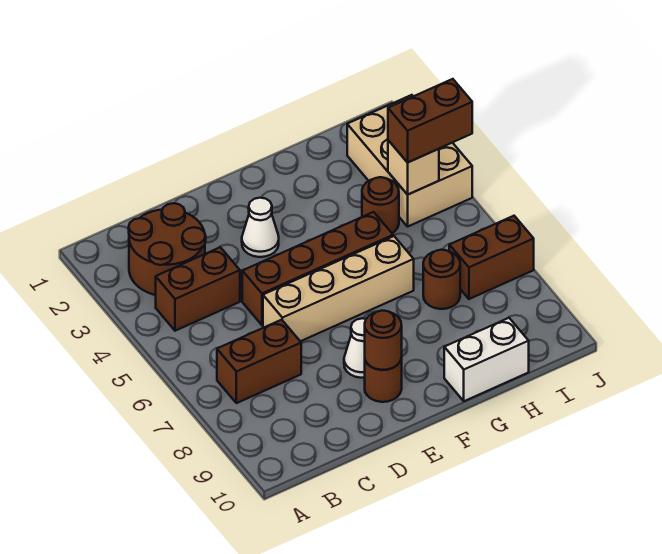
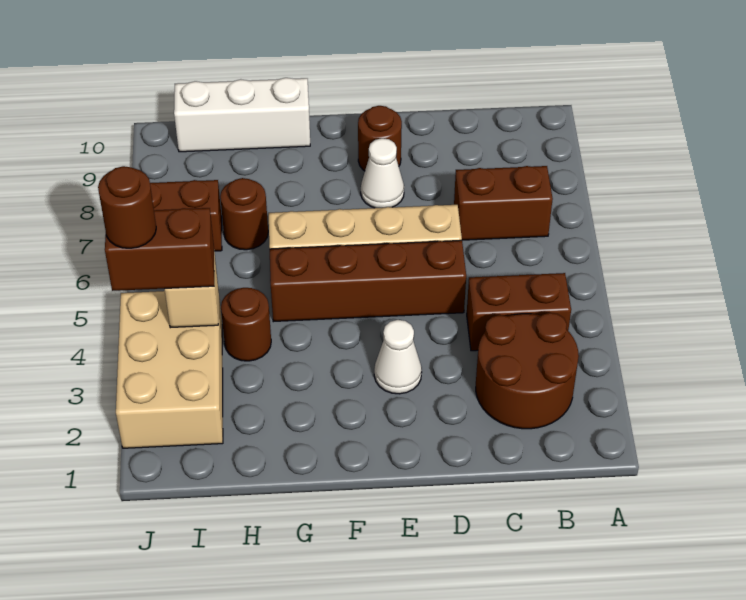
brown round brick E9 level 2 -> brown round brick J4 level 4
white brick G10:H10 level 1 -> white brick G10:I10 level 1

